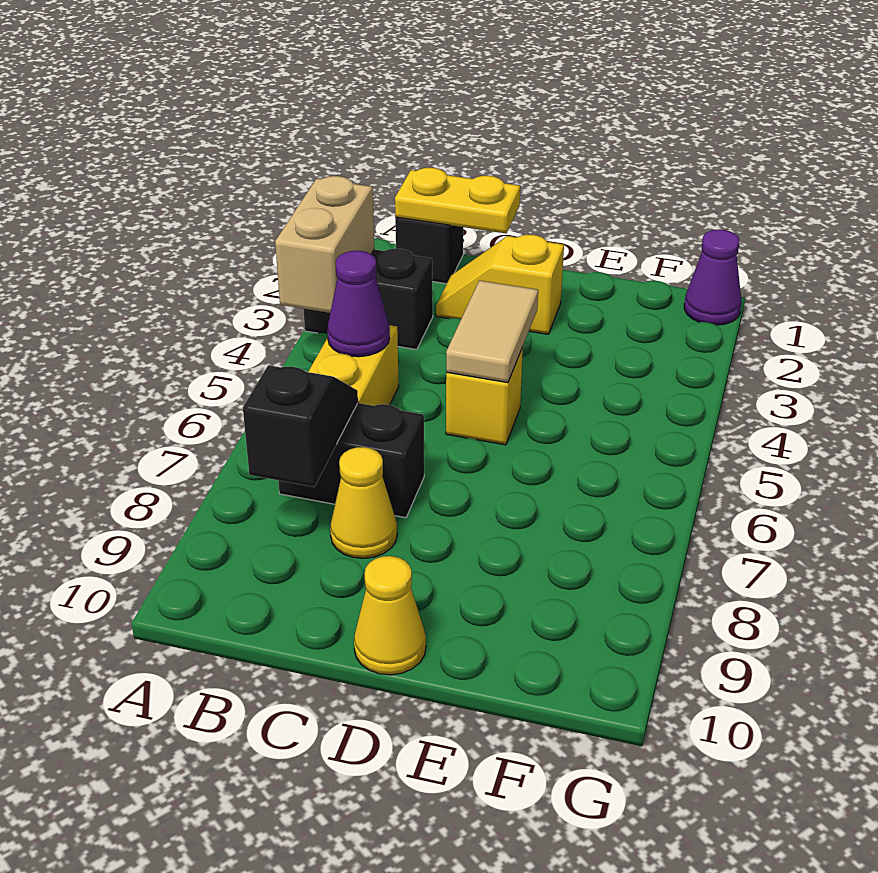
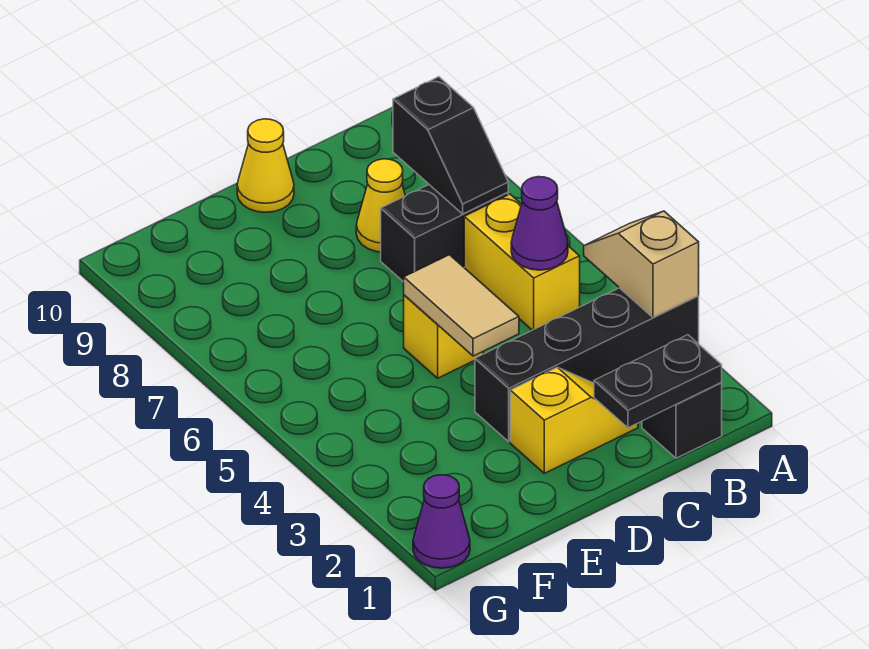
black brick A3:B3 level 1 -> black brick A3:D3 level 1
tan brick A3:A4 level 2 -> tan slope A3:A4 level 2 top 3
yellow plate B1:C1 level 2 -> black plate B1:C1 level 2

